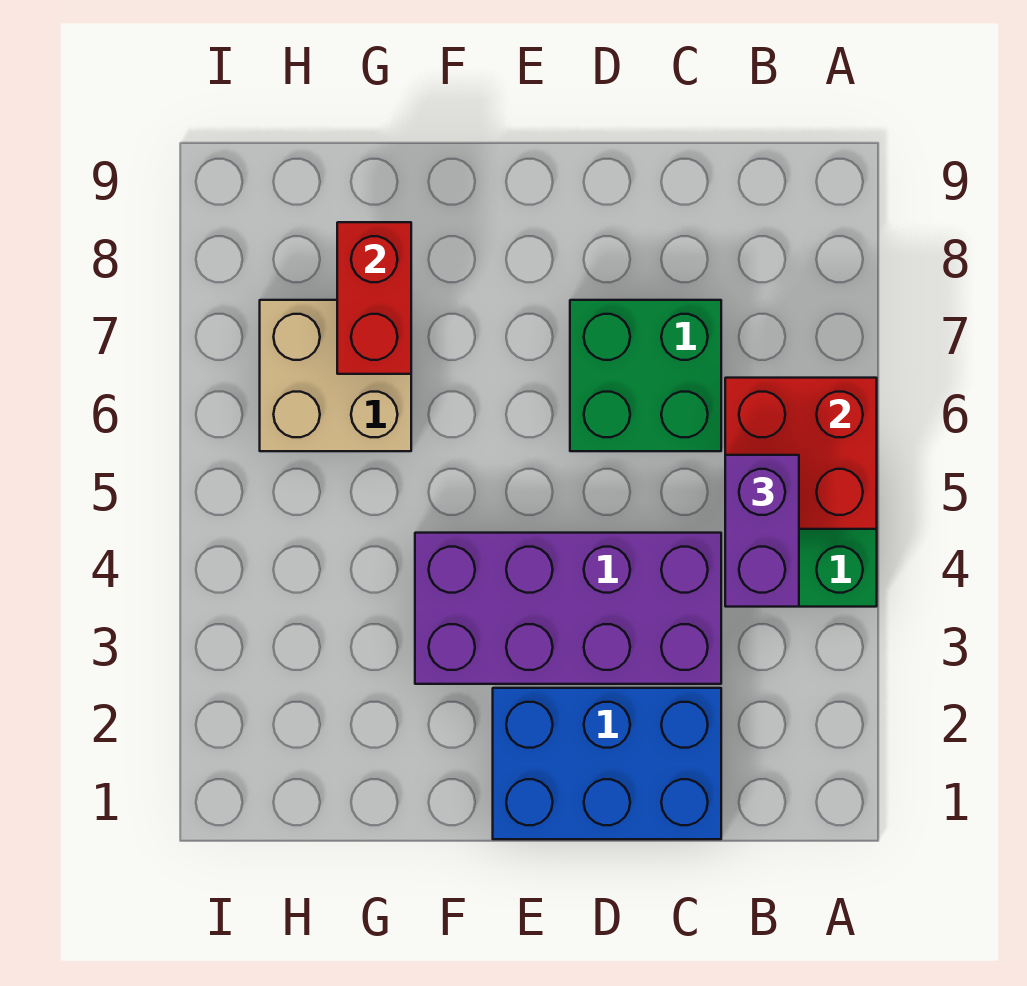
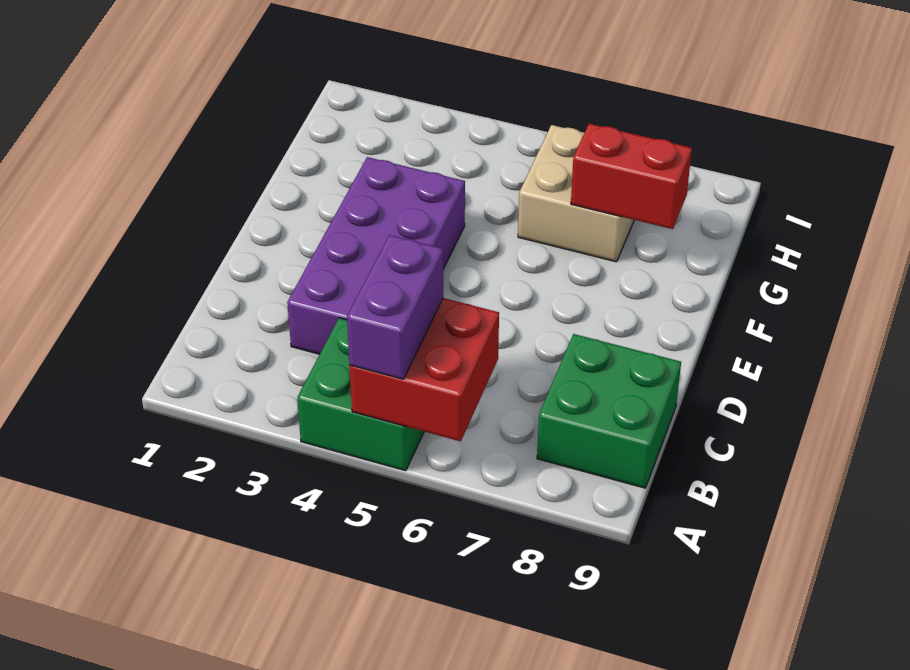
purple brick B4:B5 level 3 -> purple brick A5:B5 level 3
blue brick C1:E2 level 1 -> none
green brick C6:D7 level 1 -> green brick B8:C9 level 1

